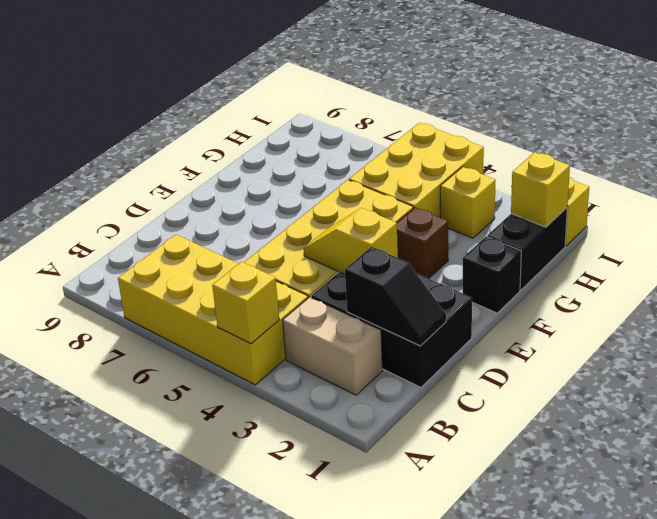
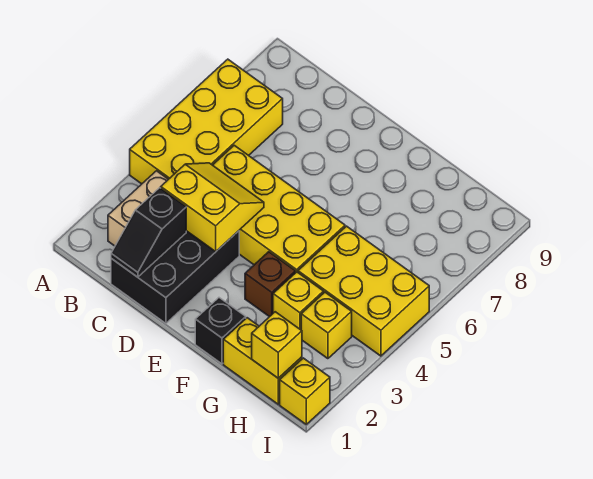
yellow brick A4 level 2 -> yellow brick G3 level 1
yellow slope D3:D4 level 2 top 3 -> yellow slope C3:D4 level 2 top 3
black brick G1:H1 level 1 -> yellow brick G1:H1 level 1

